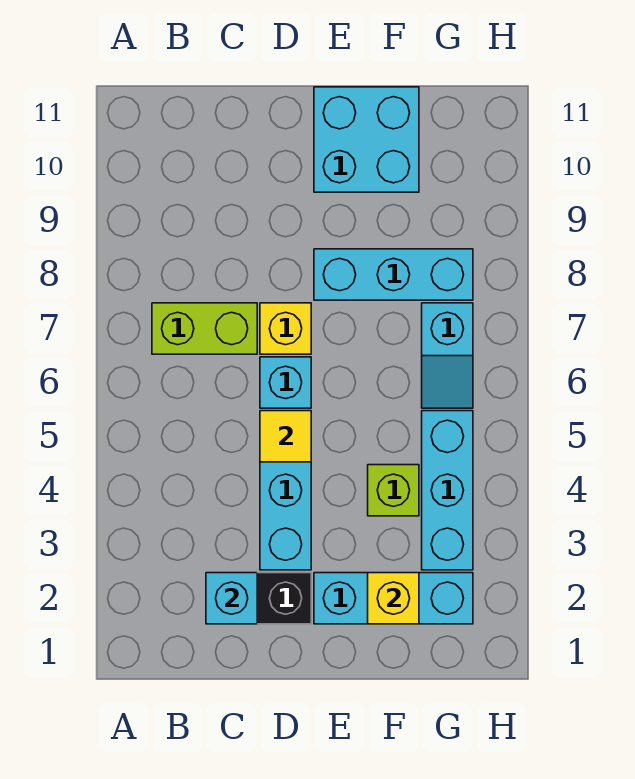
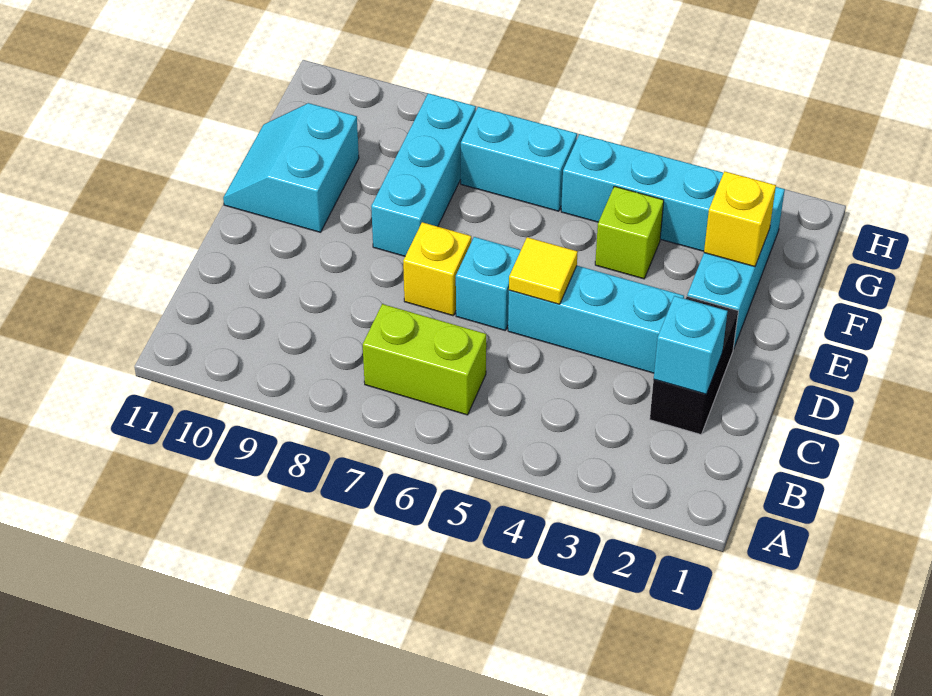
lime brick B7:C7 level 1 -> lime brick B6:B7 level 1
cyan brick E10:F11 level 1 -> cyan slope E10:F11 level 1 top 10
cyan slope G6:G7 level 1 top 7 -> cyan brick G6:G7 level 1

